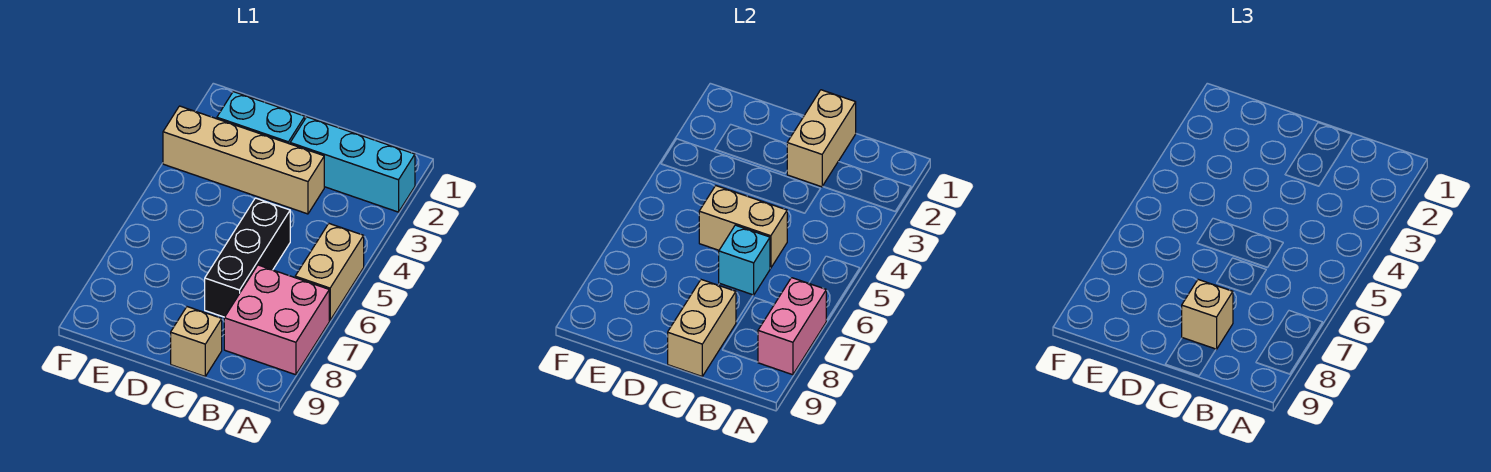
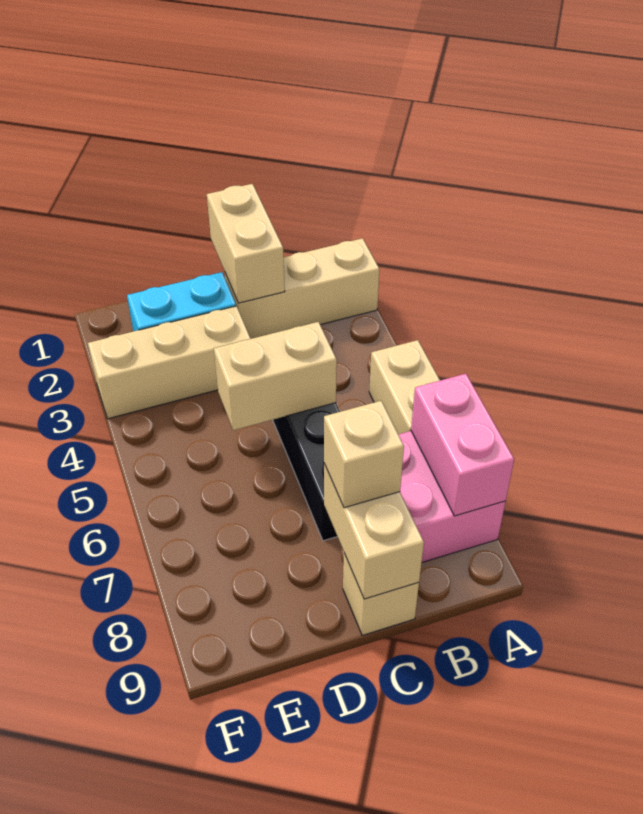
cyan brick A2:C2 level 1 -> tan brick A2:C2 level 1
tan brick C3:F3 level 1 -> tan brick D3:F3 level 1
cyan brick C6 level 2 -> none

